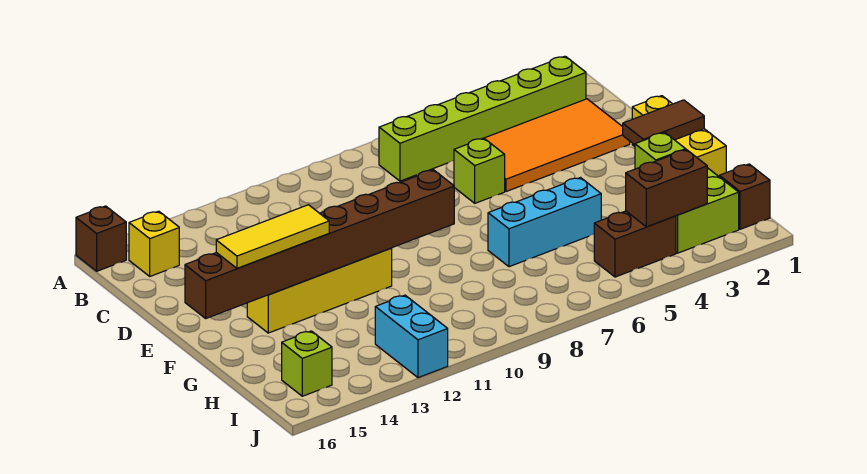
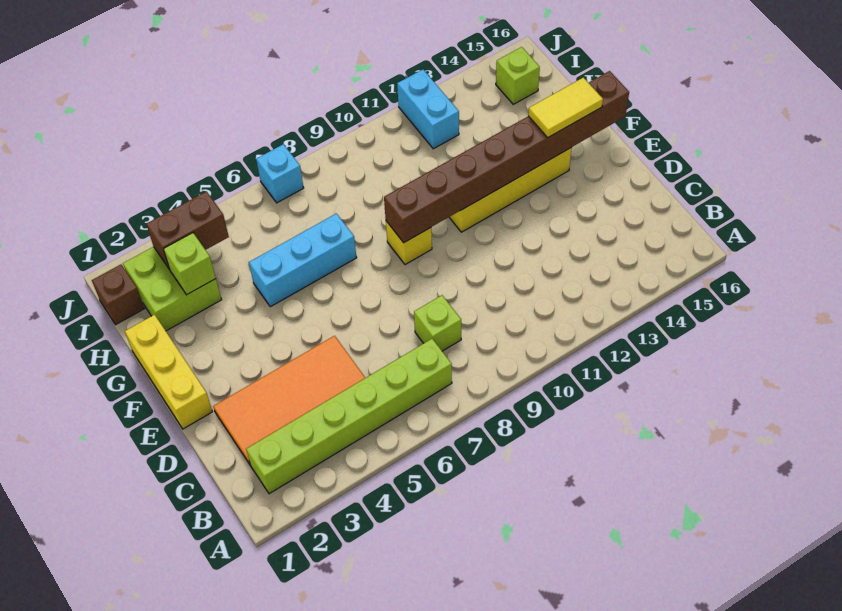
brown brick A16 level 1 -> none
yellow brick B15 level 1 -> yellow brick F9 level 1
lime brick D6 level 1 -> lime brick C8 level 1
brown tile F1:F2 level 2 -> none
yellow tile F13:F15 level 3 -> yellow tile F14:F15 level 3
brown brick I4:I5 level 1 -> none
none -> cyan brick J7 level 1

